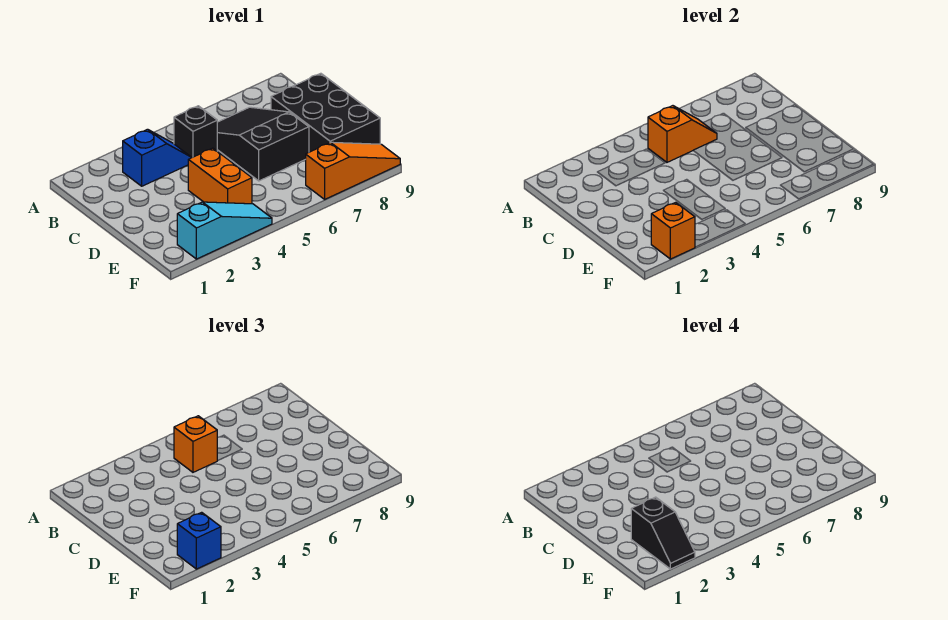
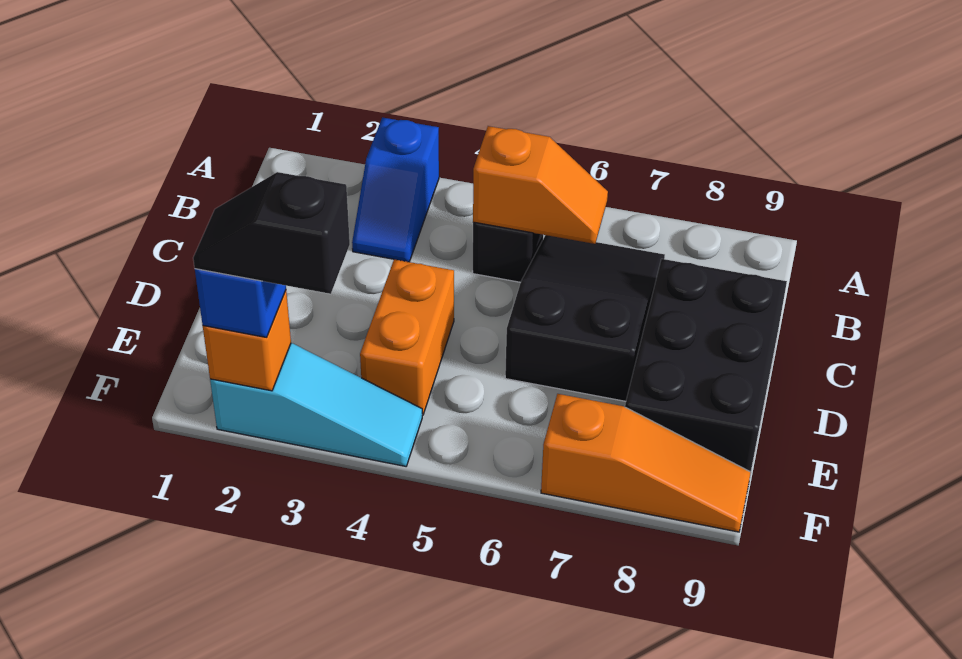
blue slope B3:B4 level 1 top 3 -> blue slope A3:B3 level 1 top A
orange brick B5 level 3 -> none
black slope E2:F2 level 4 top E -> black slope F2:F3 level 4 top 3

